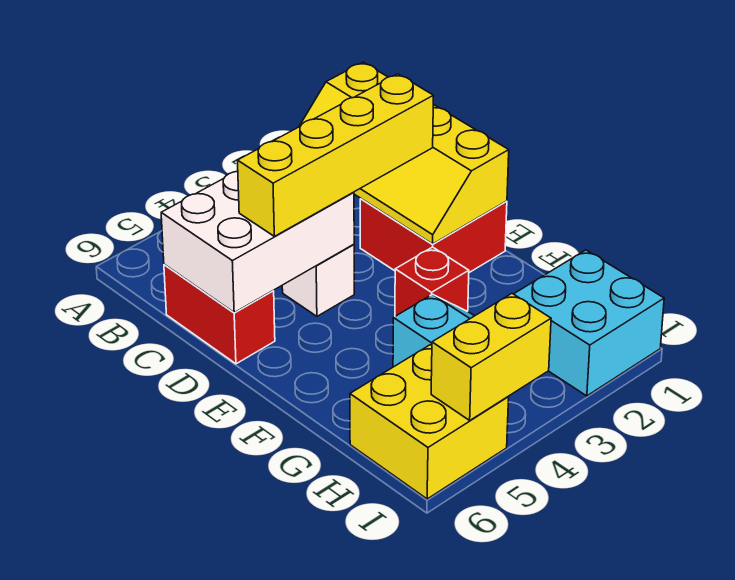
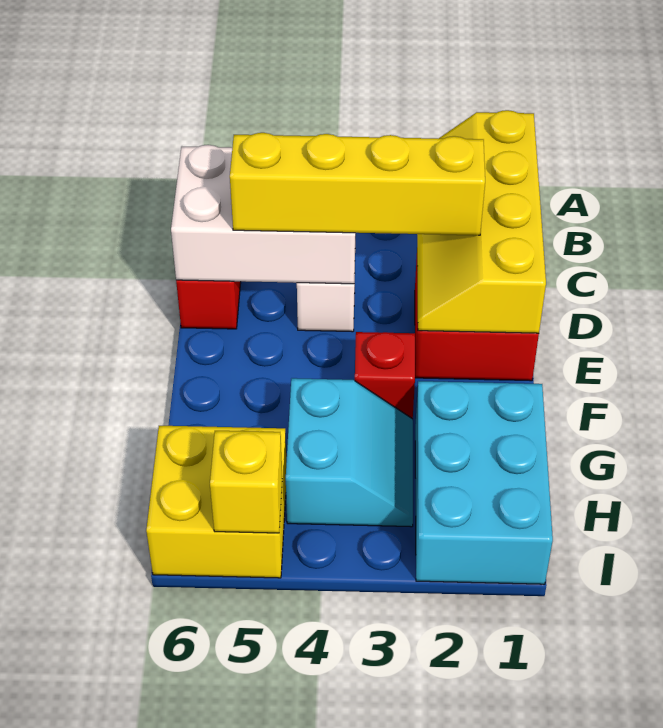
cyan brick H1:I2 level 1 -> cyan brick G1:I2 level 1
yellow brick I4:I5 level 2 -> yellow brick I5 level 2

